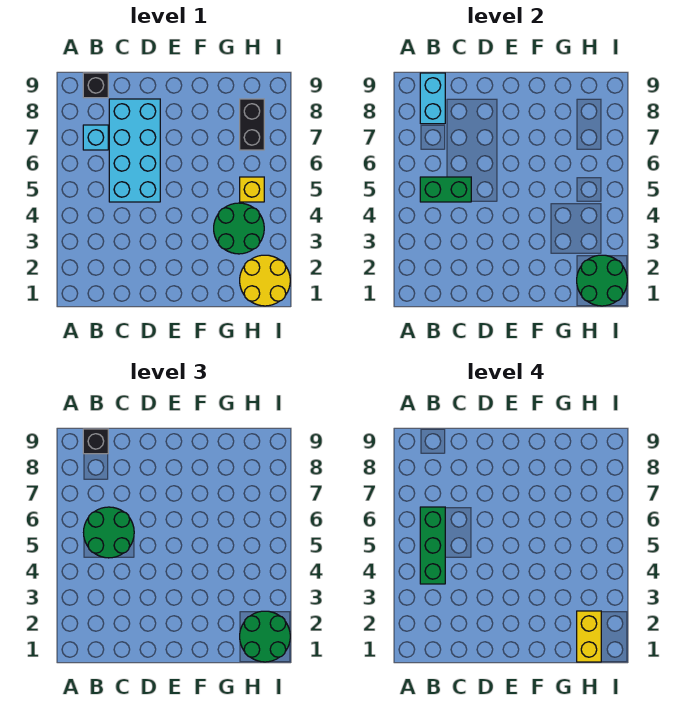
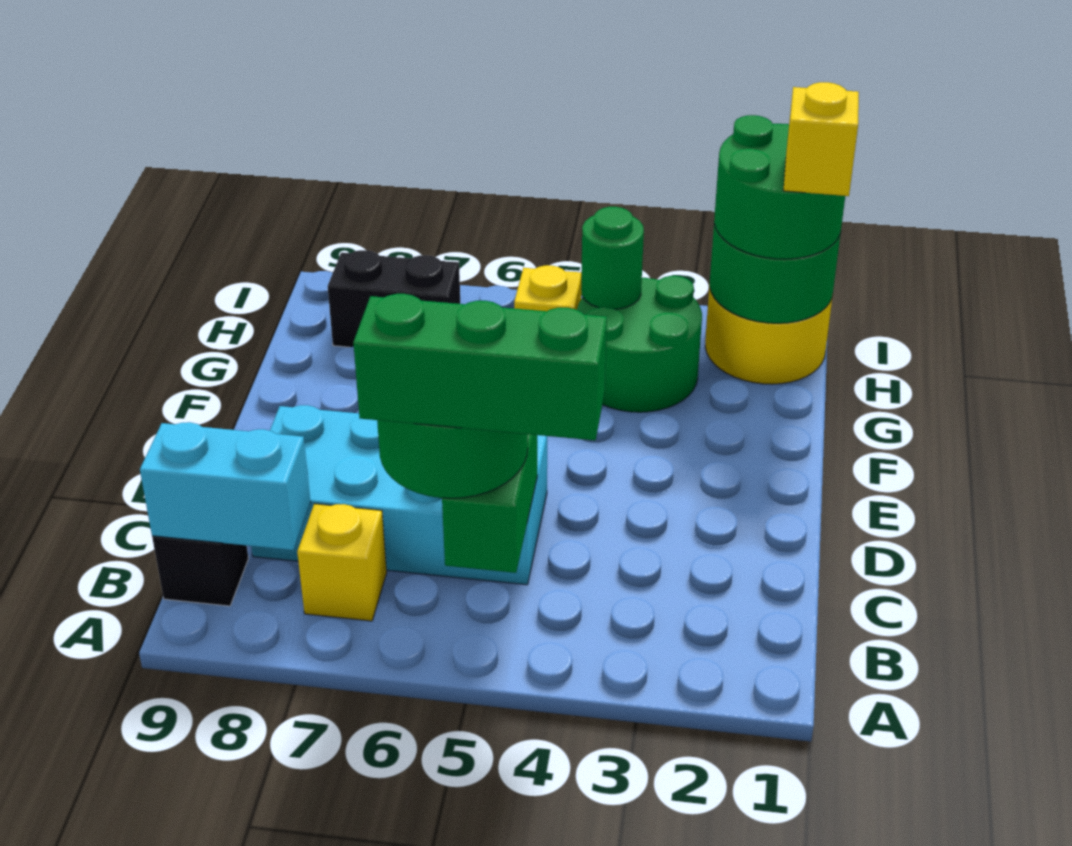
cyan brick B7 level 1 -> yellow brick B7 level 1
black brick B9 level 3 -> none
yellow brick H1:H2 level 4 -> yellow brick H1 level 4
none -> green round brick H4 level 2

